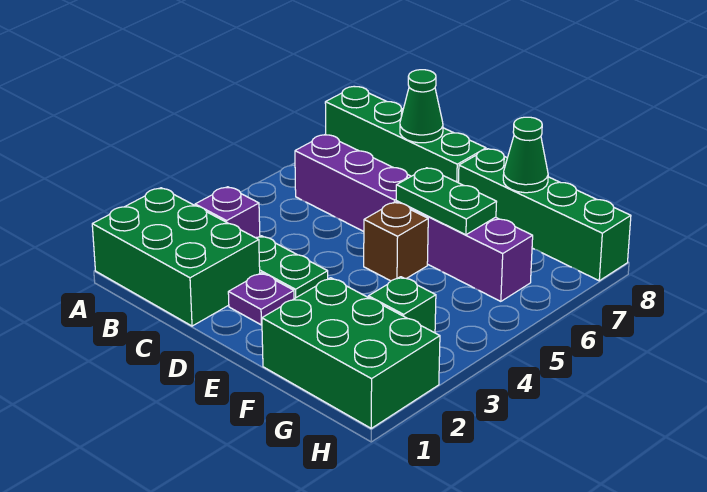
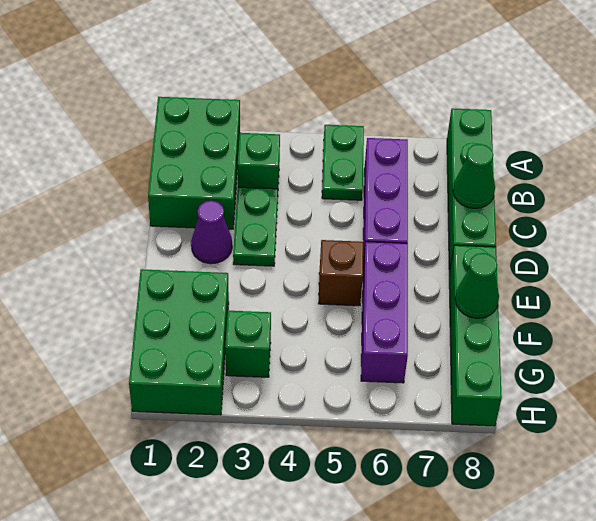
purple brick B3 level 1 -> green brick B3 level 1
purple plate D2 level 1 -> purple cone D2 level 1
green plate E6:F6 level 2 -> green plate A5:B5 level 1

